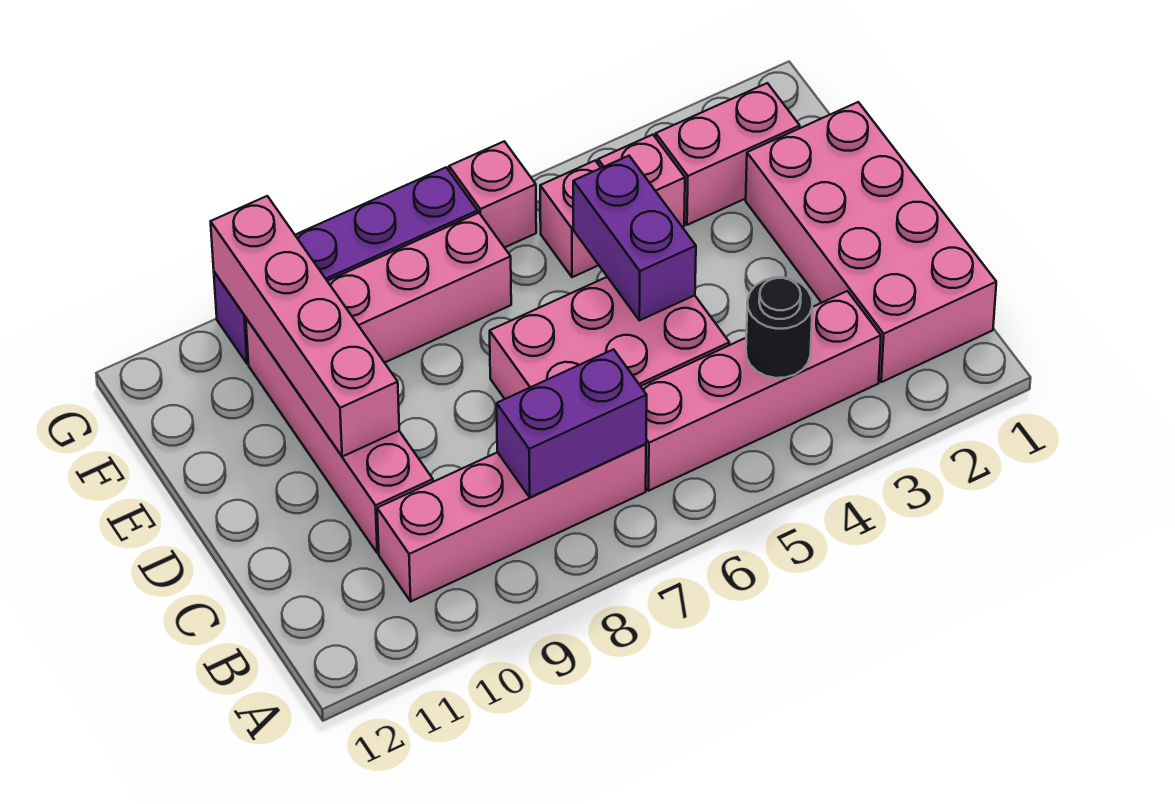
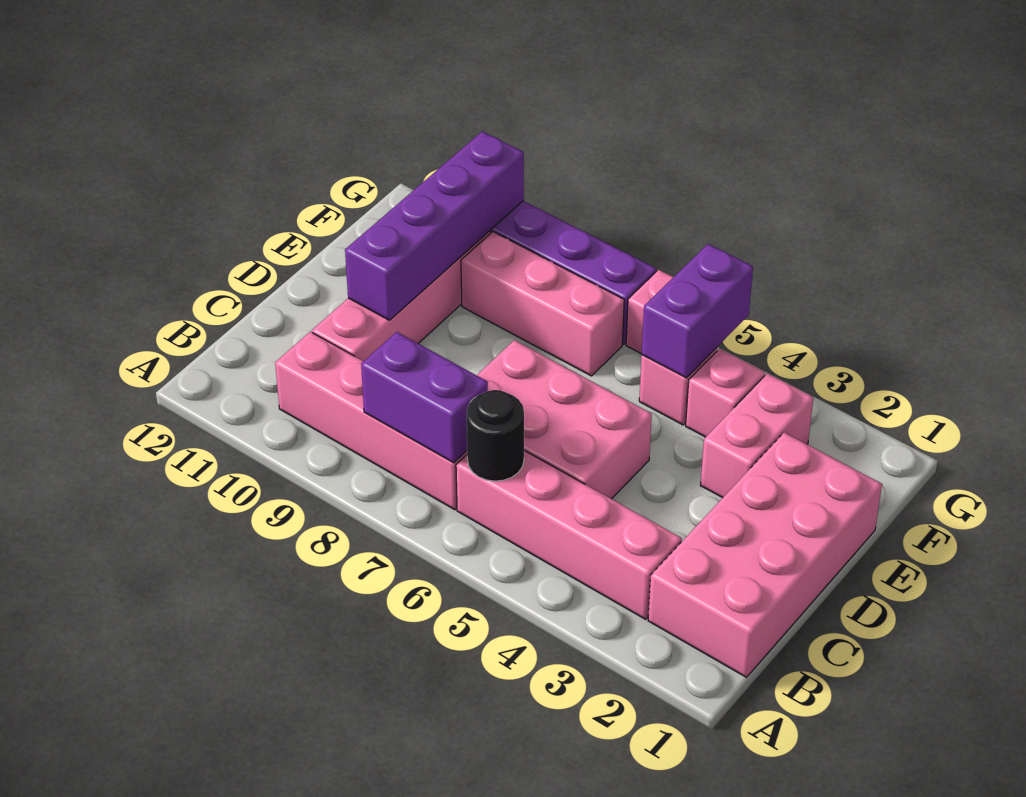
black round brick B4 level 2 -> black round brick B6 level 2
purple brick D5:E5 level 2 -> purple brick F5:G5 level 2
pink brick D10:G10 level 2 -> purple brick D10:G10 level 2
pink brick F2:F3 level 1 -> pink brick E3:F3 level 1

